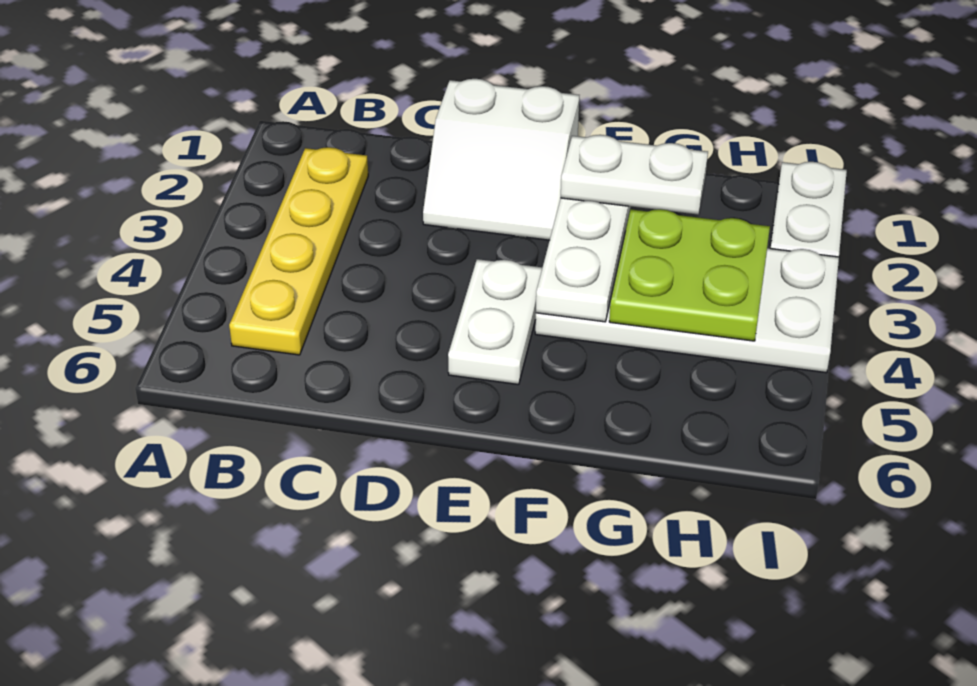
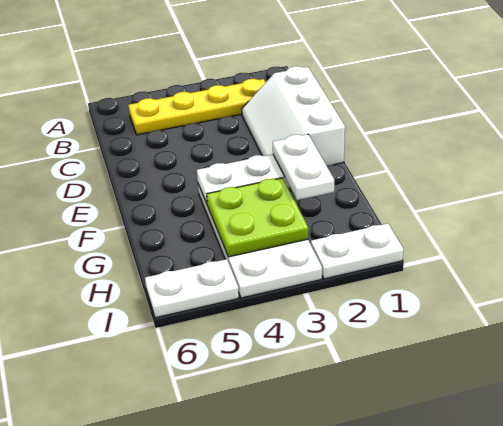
white slope D1:E2 level 1 top 1 -> white slope C1:E2 level 1 top 1
white plate E4:E5 level 1 -> white plate I5:I6 level 1

